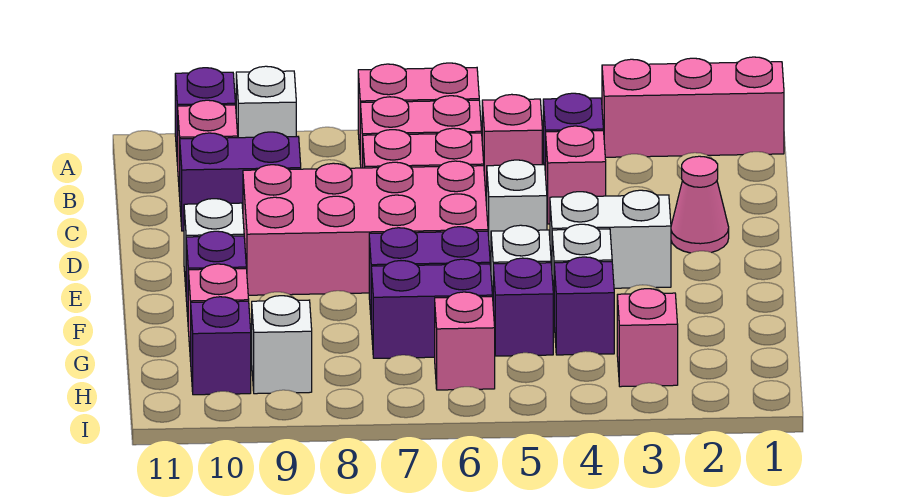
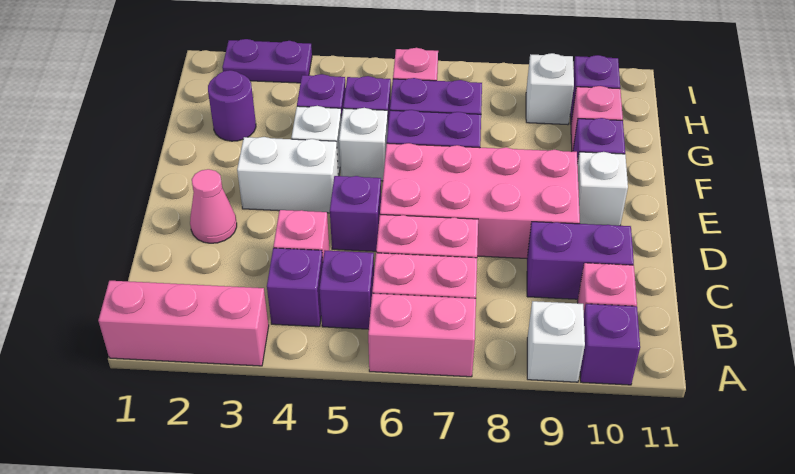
pink brick B5 level 1 -> purple brick B5 level 1
white brick D5 level 1 -> purple brick D5 level 1
none -> purple round brick G2 level 1
pink brick H3 level 1 -> none
none -> purple plate I2:I3 level 1

